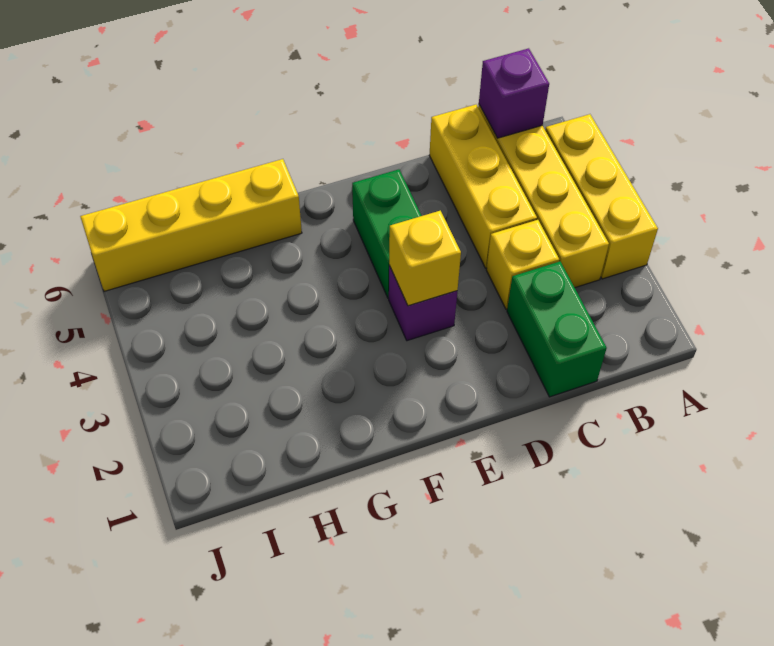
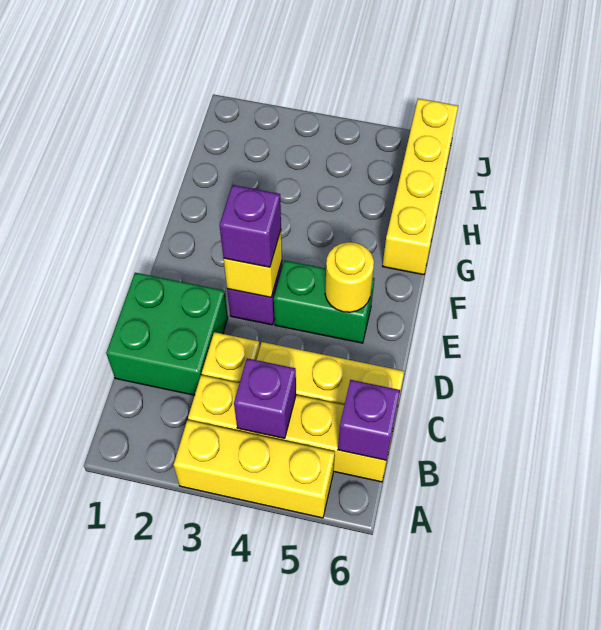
none -> purple brick B4 level 2
green brick C1:C2 level 1 -> green brick C1:D2 level 1
none -> purple brick E3 level 3
none -> yellow round brick E5 level 2

